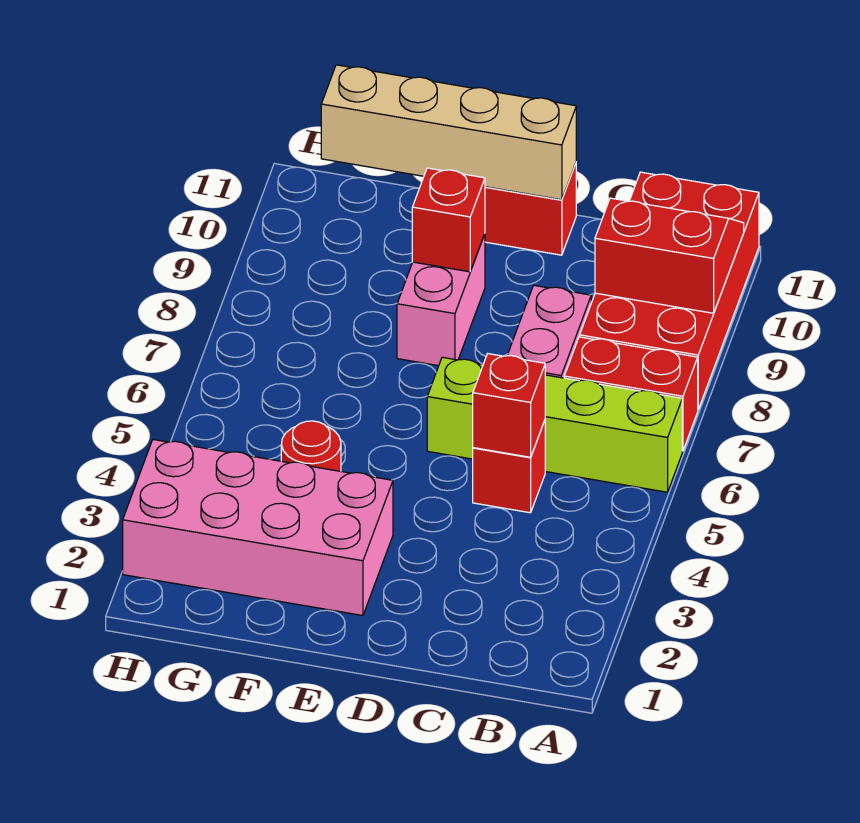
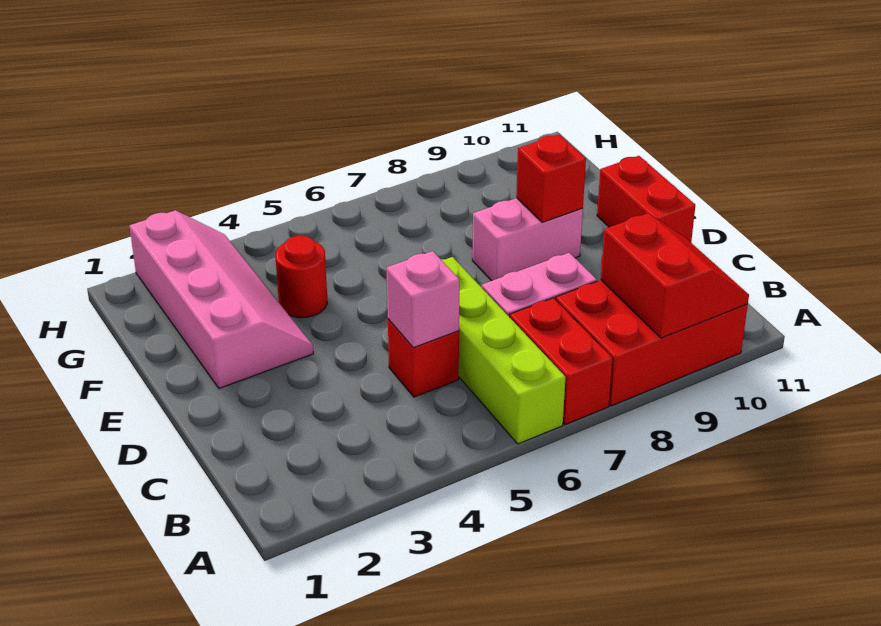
red brick A8:B11 level 1 -> red brick A8:B10 level 1
red brick C5 level 2 -> pink brick C5 level 2
tan brick D11:G11 level 2 -> none
pink brick E2:H3 level 1 -> pink slope E2:H3 level 1 top 2

